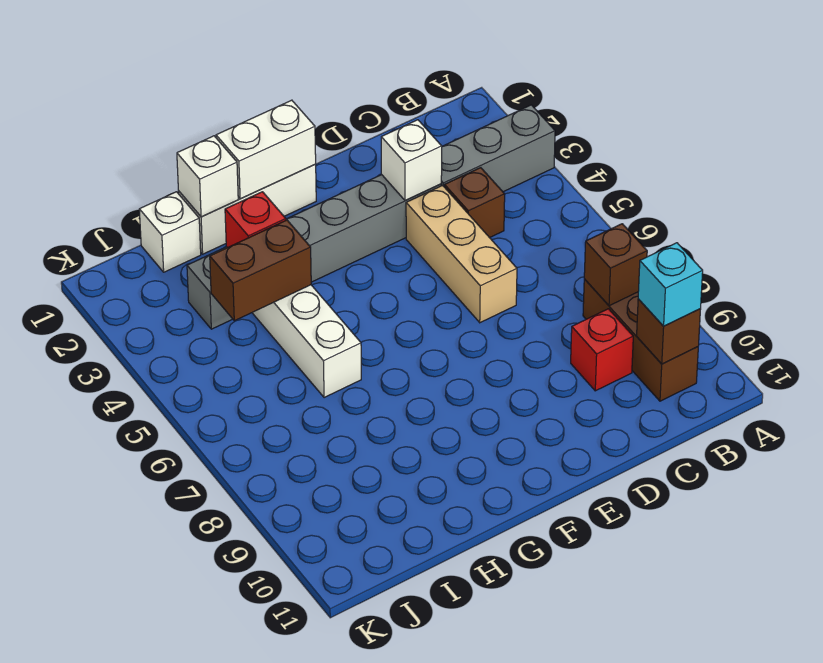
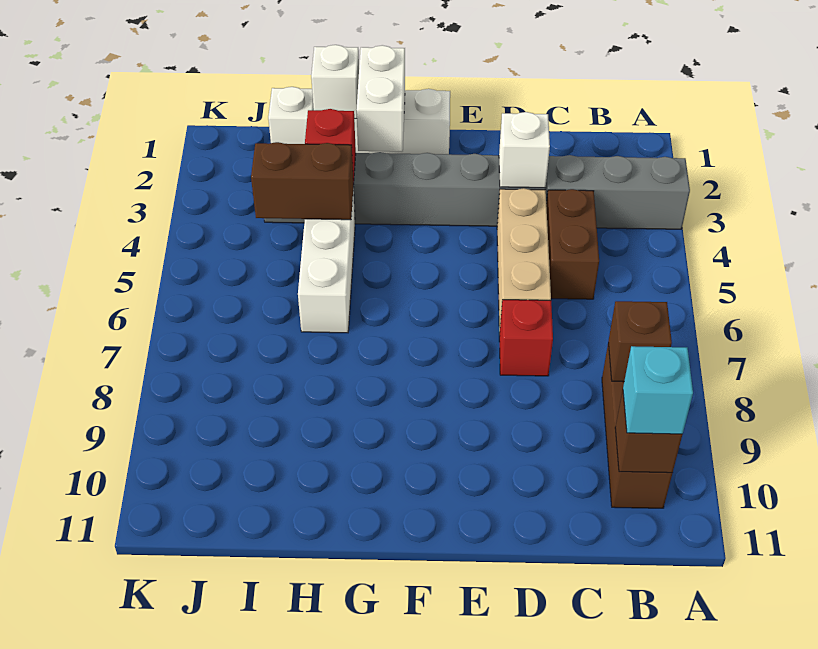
brown brick C4 level 1 -> brown brick C4:C5 level 1
red brick C9 level 1 -> red brick D7 level 1
white brick F1:G1 level 2 -> white brick G1:G2 level 2

